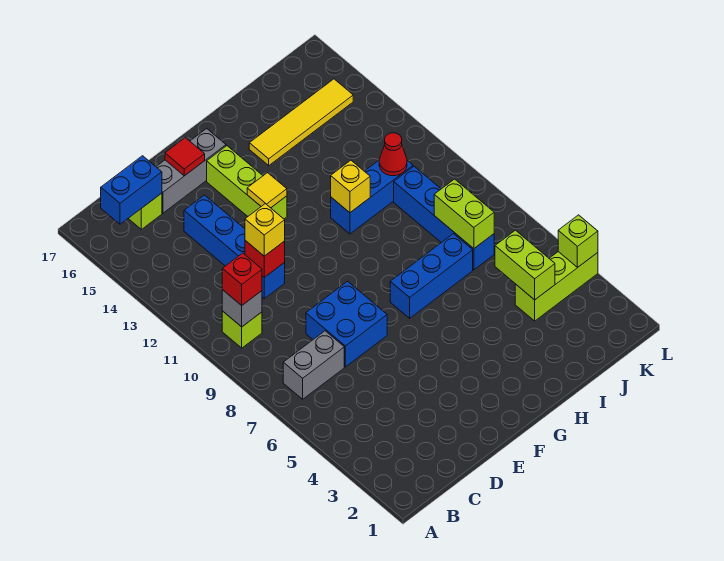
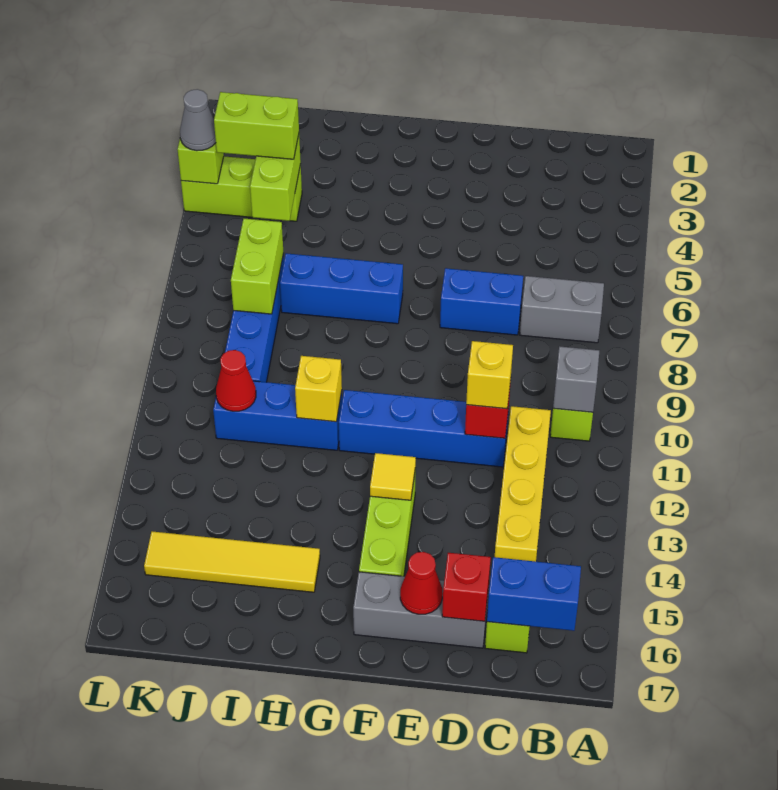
red brick B10 level 3 -> red brick D16 level 2
none -> yellow brick C11:C14 level 1
blue brick D7:E8 level 1 -> blue brick D7:E7 level 1
blue brick D11:D14 level 1 -> blue brick D11:G11 level 1
red tile E16 level 2 -> red cone E16 level 2
none -> lime brick J4:K4 level 3
none -> grey cone L4 level 3

